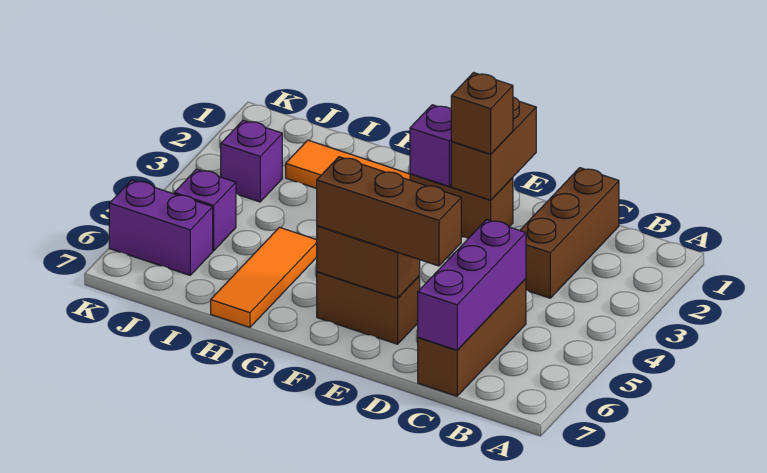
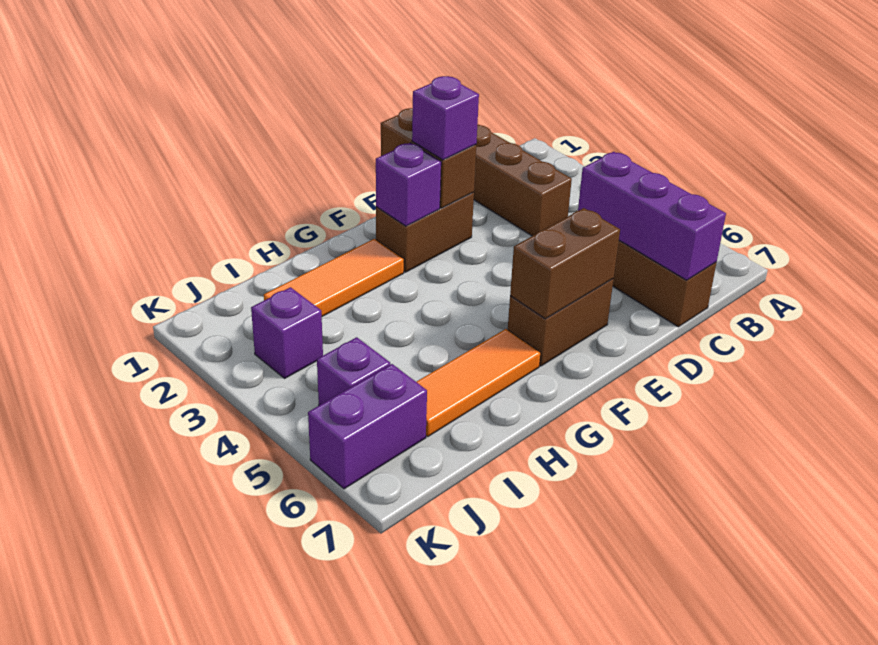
brown brick D6:F6 level 3 -> none
brown brick E2 level 3 -> purple brick E2 level 3
orange tile H5:H7 level 1 -> orange tile G6:I6 level 1

